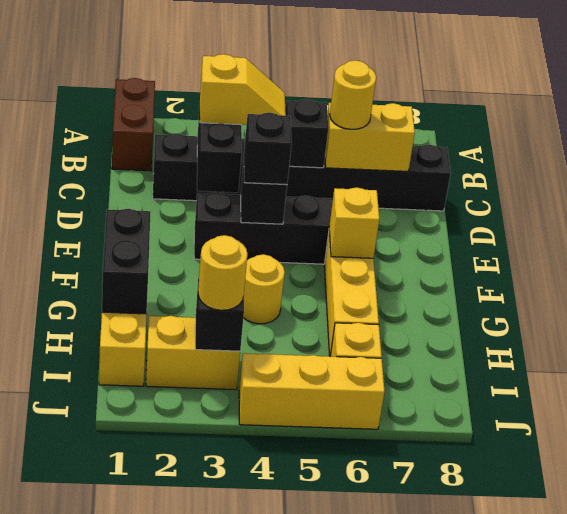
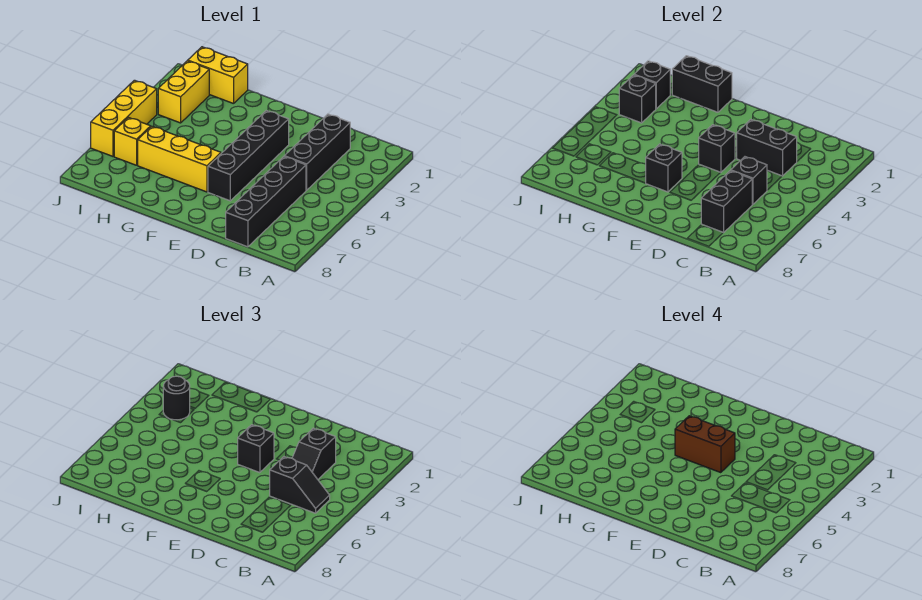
brown brick A1:B1 level 1 -> brown brick E4:F4 level 4
none -> black slope B5:C5 level 3 top C
yellow slope C3:C4 level 3 top 3 -> black slope C3:C4 level 3 top 3
yellow brick C6:C7 level 2 -> black brick C6:C7 level 2
yellow round brick C6 level 3 -> none
yellow brick F6 level 2 -> black brick F6 level 2
yellow round brick G4 level 1 -> none
none -> black brick I2 level 2
yellow round brick I3 level 3 -> black round brick I3 level 3

